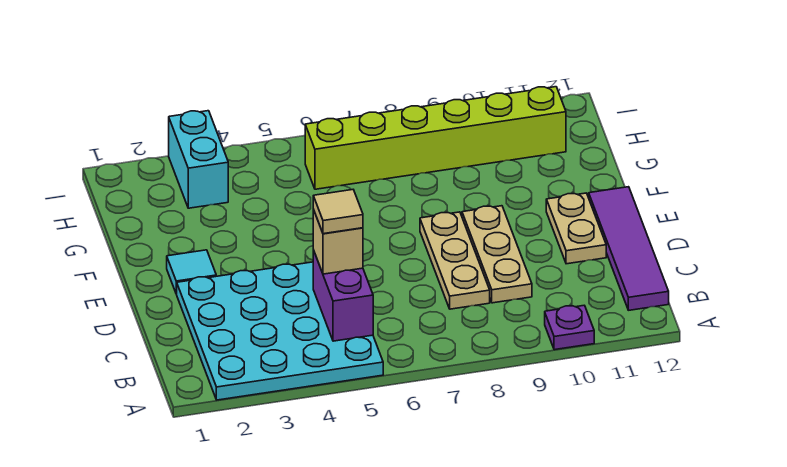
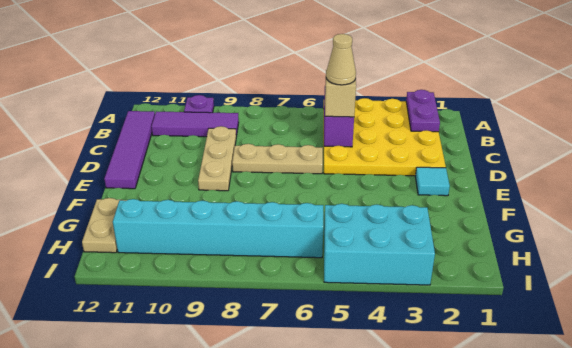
cyan plate A2:D5 level 1 -> yellow plate A2:D5 level 1
none -> purple plate A2:B2 level 2
none -> purple tile B9:B11 level 1
tan tile C5 level 4 -> tan cone C5 level 4
tan plate C8:E8 level 1 -> tan plate D6:D8 level 1
tan plate D11:E11 level 1 -> tan plate G12:H12 level 1
cyan brick H3:I3 level 1 -> cyan brick H3:I5 level 1
lime brick H6:H11 level 1 -> cyan brick H6:H11 level 1

